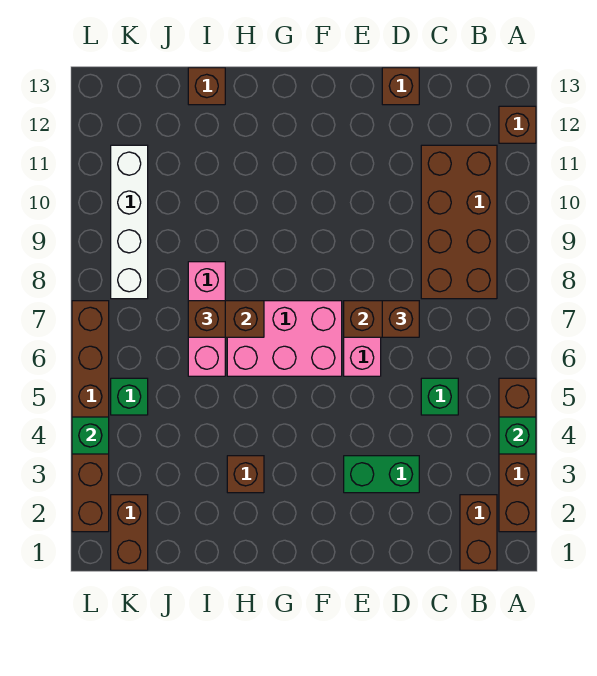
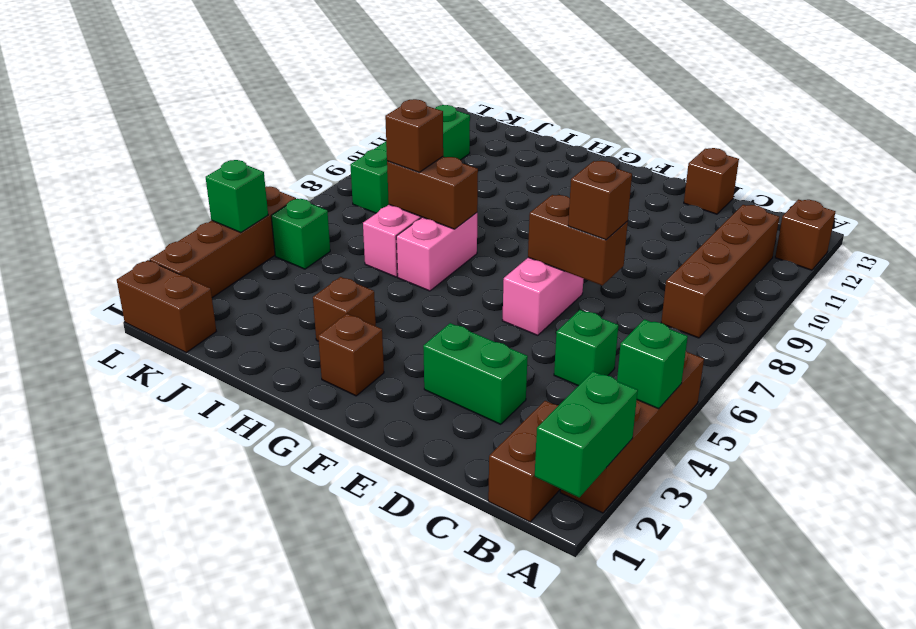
none -> green brick A1:A2 level 2
brown brick B8:C11 level 1 -> brown brick B8:B11 level 1
pink brick F6:H7 level 1 -> pink brick H6:H7 level 1
brown brick I13 level 1 -> brown brick G2 level 1
brown brick K1:K2 level 1 -> brown brick K1:L1 level 1
white brick K8:K11 level 1 -> green brick K8:K11 level 1
brown brick L2:L7 level 1 -> brown brick L2:L5 level 1

